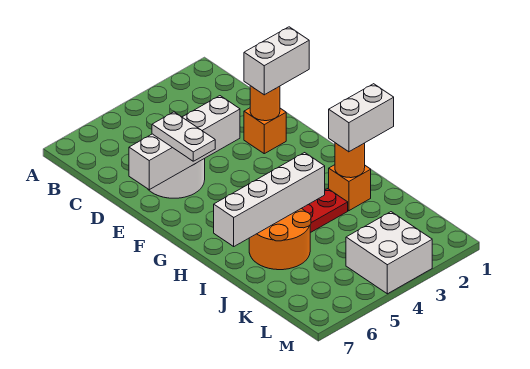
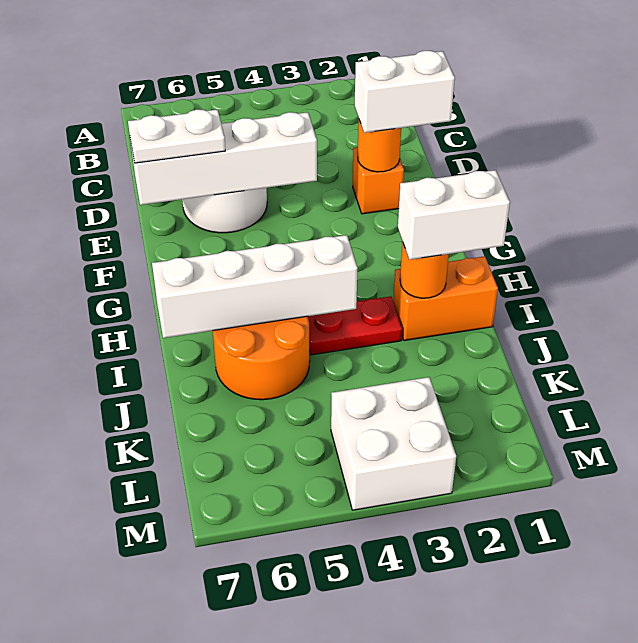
white plate E6:F6 level 3 -> white plate E6:E7 level 3
orange brick I2 level 1 -> orange brick I1:I2 level 1

